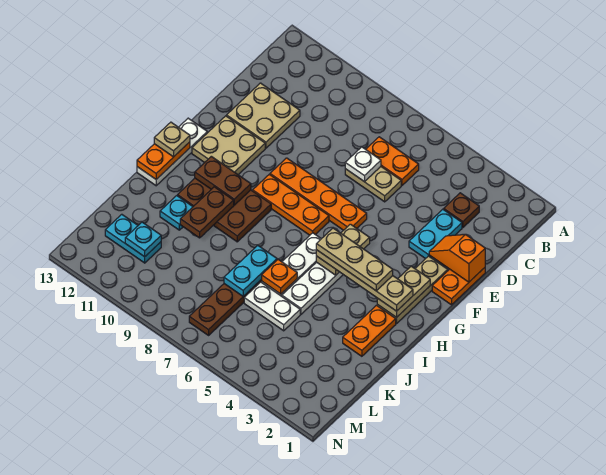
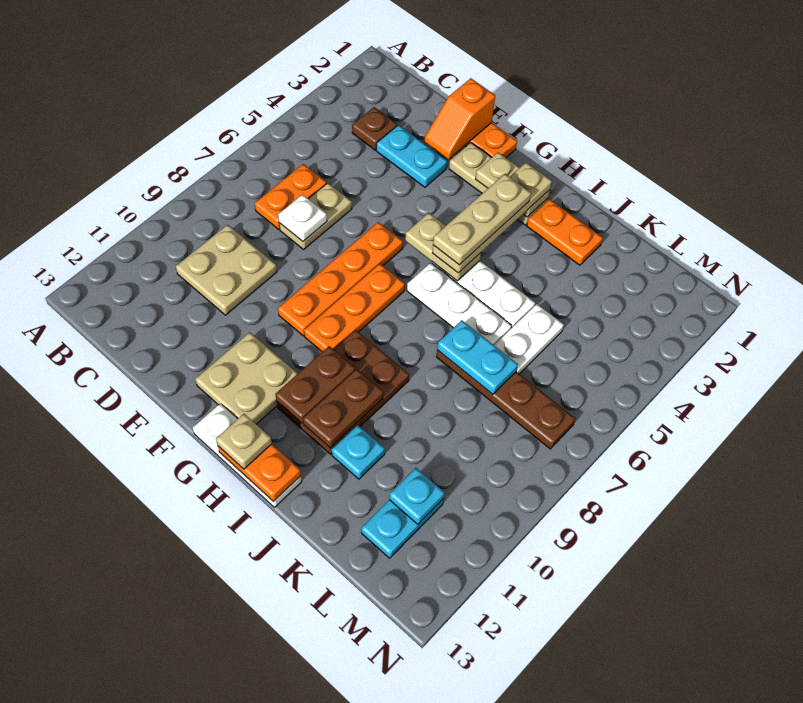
tan plate D11:E12 level 1 -> tan plate C9:D10 level 1
brown plate I10:J10 level 2 -> brown plate I10:I11 level 2
orange plate J6 level 2 -> none

